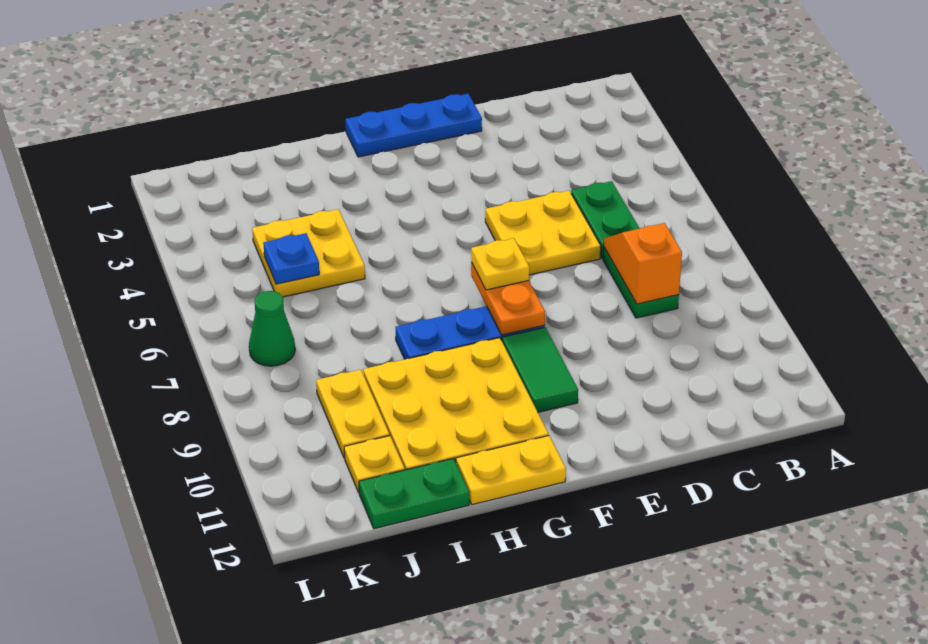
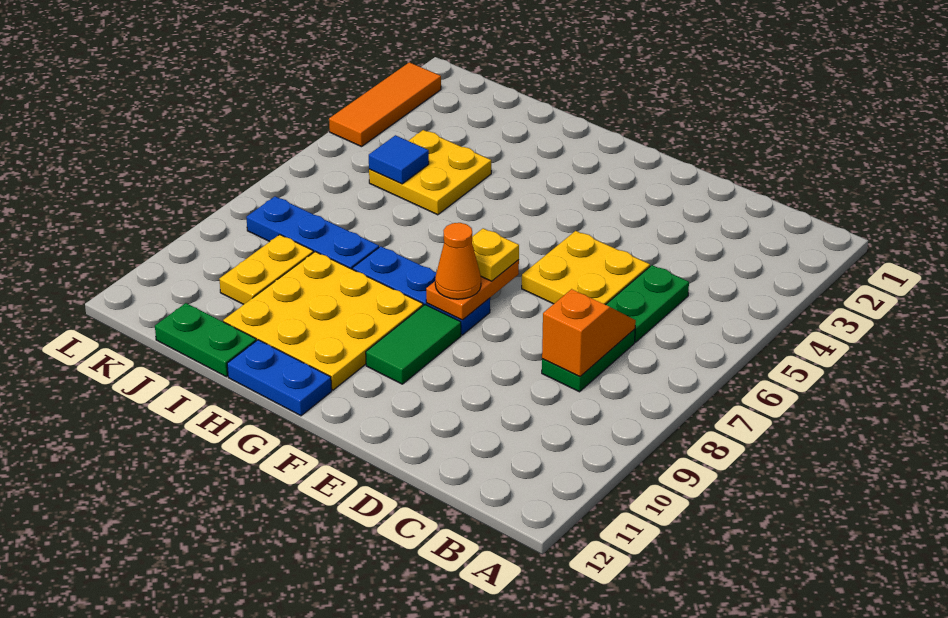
blue plate E1:G1 level 1 -> blue plate I8:K8 level 1
none -> orange cone F8 level 3
yellow plate G12:H12 level 1 -> blue plate G12:H12 level 1
blue plate J5 level 2 -> blue tile J5 level 2
yellow plate J11 level 1 -> none
green cone K7 level 1 -> none
none -> orange tile L2:L4 level 1

